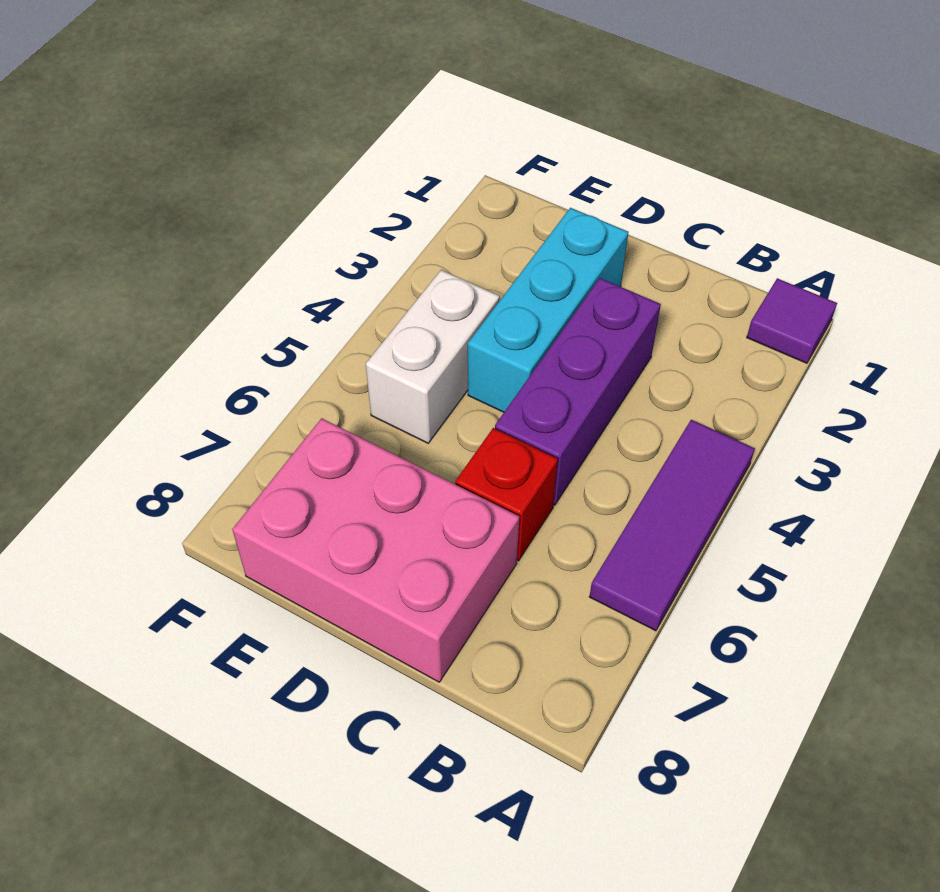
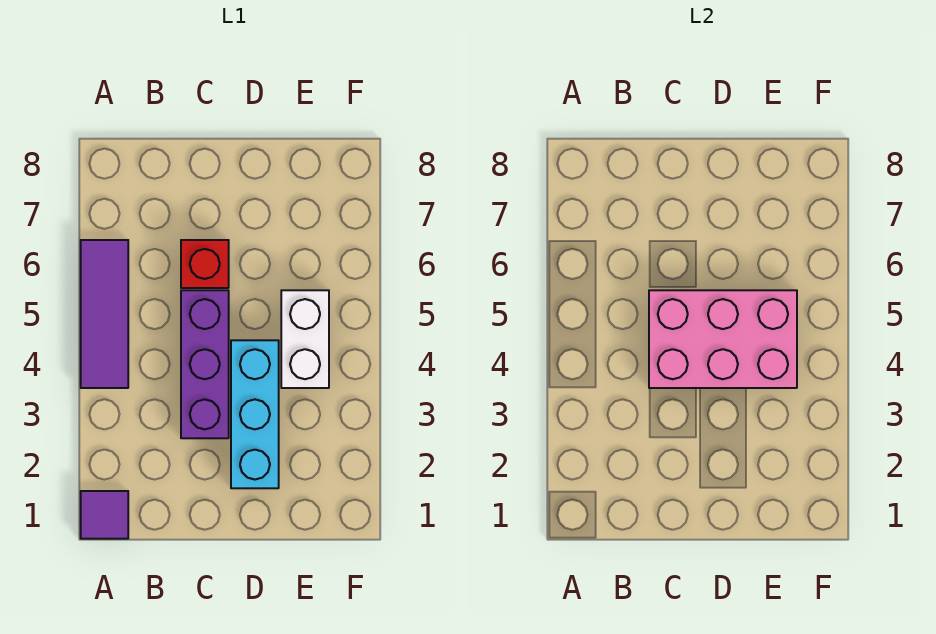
pink brick C7:E8 level 1 -> pink brick C4:E5 level 2

